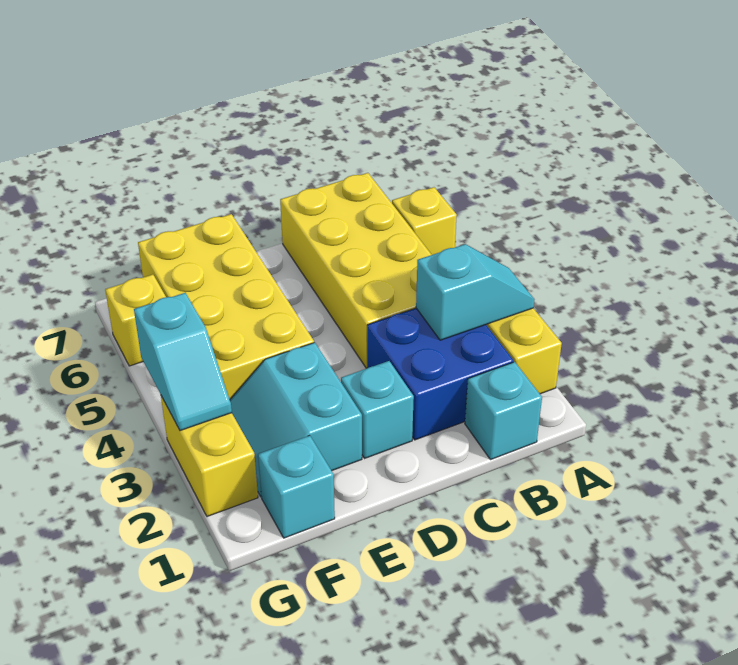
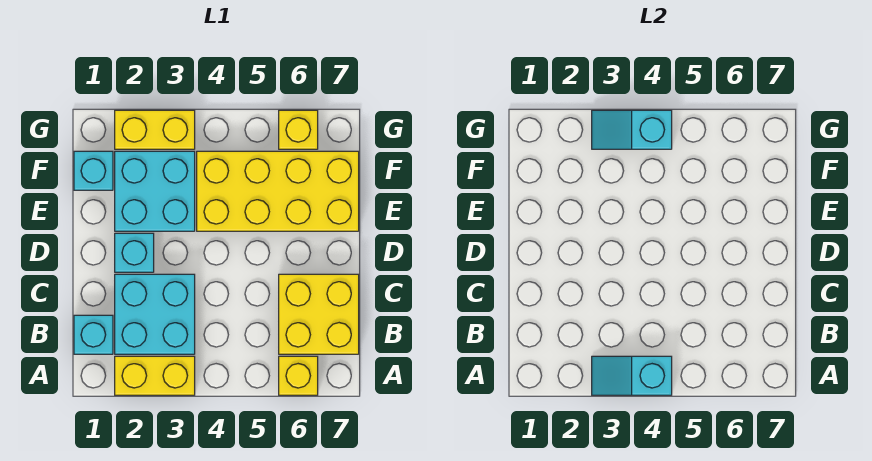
cyan slope A3:B3 level 2 top B -> cyan slope A3:A4 level 2 top 4
blue brick B2:C3 level 1 -> cyan brick B2:C3 level 1
yellow brick B4:C7 level 1 -> yellow brick B6:C7 level 1
cyan slope E2:F3 level 1 top E -> cyan brick E2:F3 level 1

